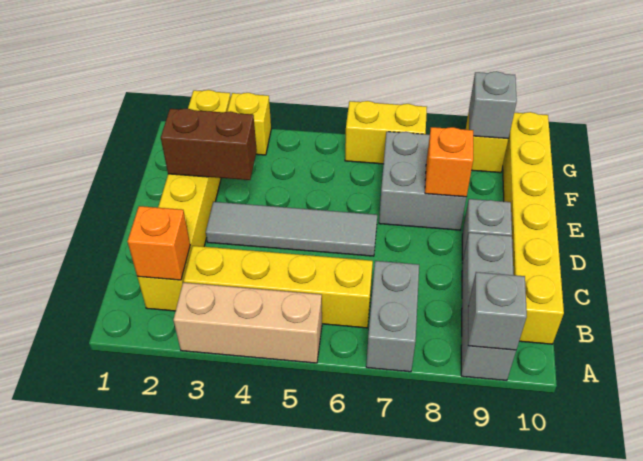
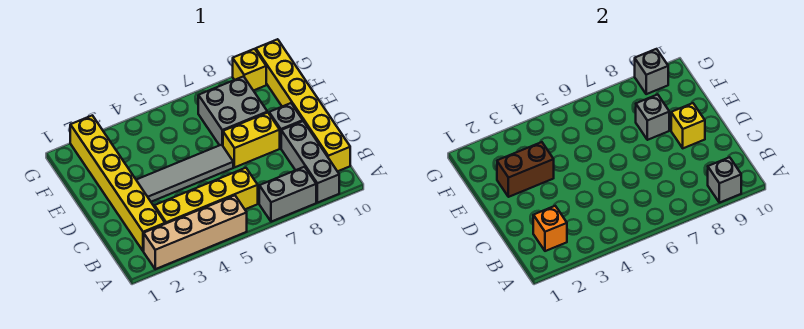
tan brick A3:A5 level 1 -> tan brick A2:A5 level 1
grey brick A7:B7 level 1 -> grey brick A7:A8 level 1
orange brick E8 level 2 -> grey brick E8 level 2
yellow brick G3 level 1 -> yellow brick D9 level 2
yellow brick G6:G7 level 1 -> yellow brick D7:D8 level 1

